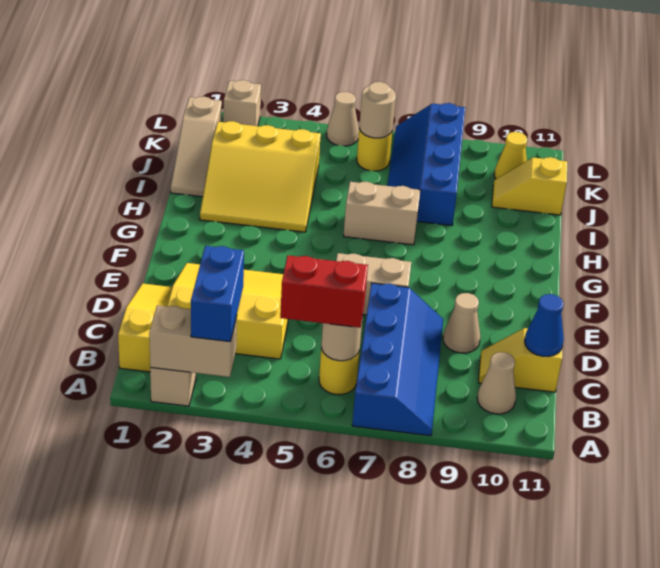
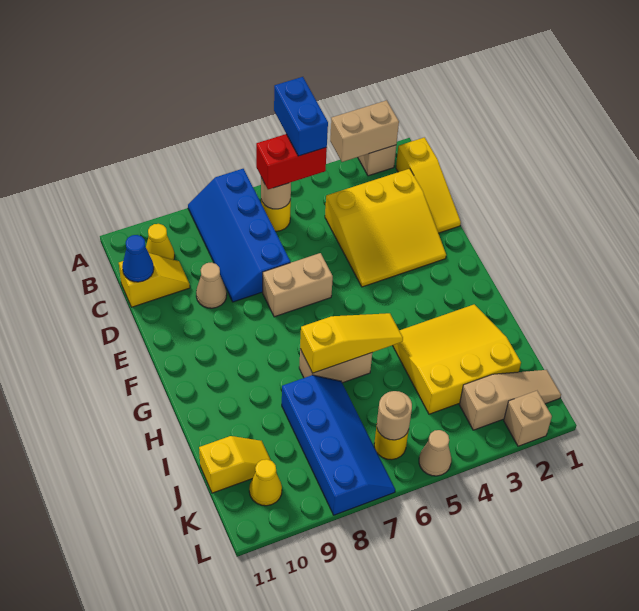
blue brick A3:B3 level 3 -> blue brick A5:B5 level 4
tan cone B10 level 1 -> yellow cone B10 level 1
none -> yellow slope H5:H7 level 2 top 7
tan slope I1:K1 level 1 top K -> tan slope K1:K3 level 1 top 3

